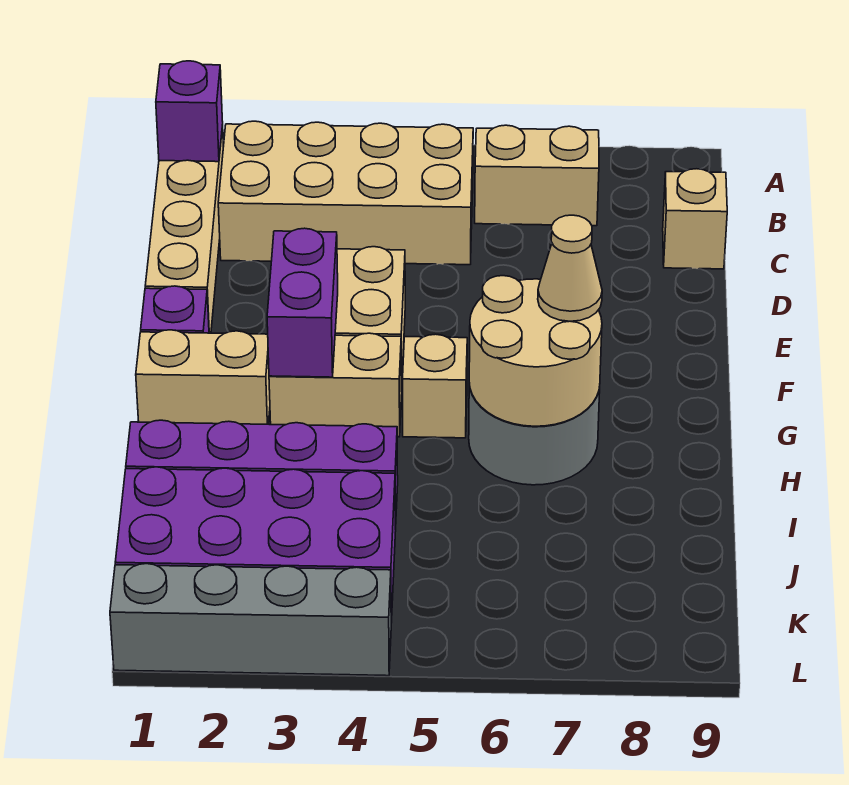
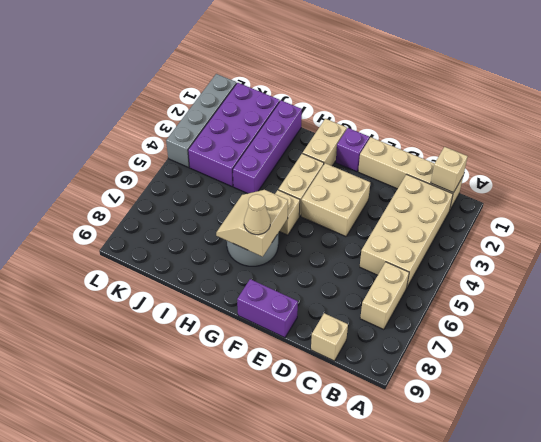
purple brick B1 level 2 -> tan brick B1 level 2
purple brick F3:G3 level 2 -> purple brick E9:F9 level 1
tan round brick G6:H7 level 2 -> tan slope G6:H7 level 2 top G

